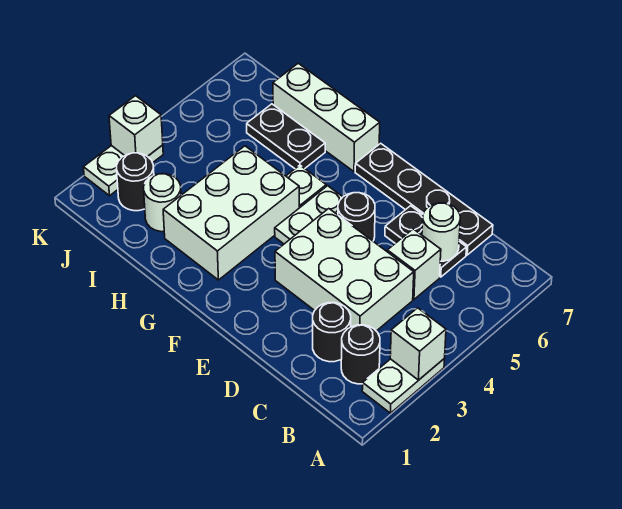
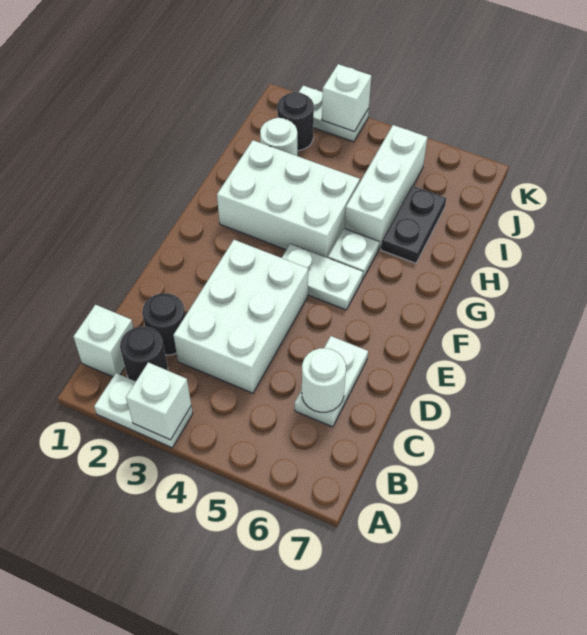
white brick C5 level 1 -> white brick B1 level 1
black plate C6:D6 level 1 -> white plate C6:D6 level 1
black plate C7:F7 level 1 -> none
black round brick E5 level 1 -> none
white brick G7:I7 level 1 -> white brick H5:J5 level 1

